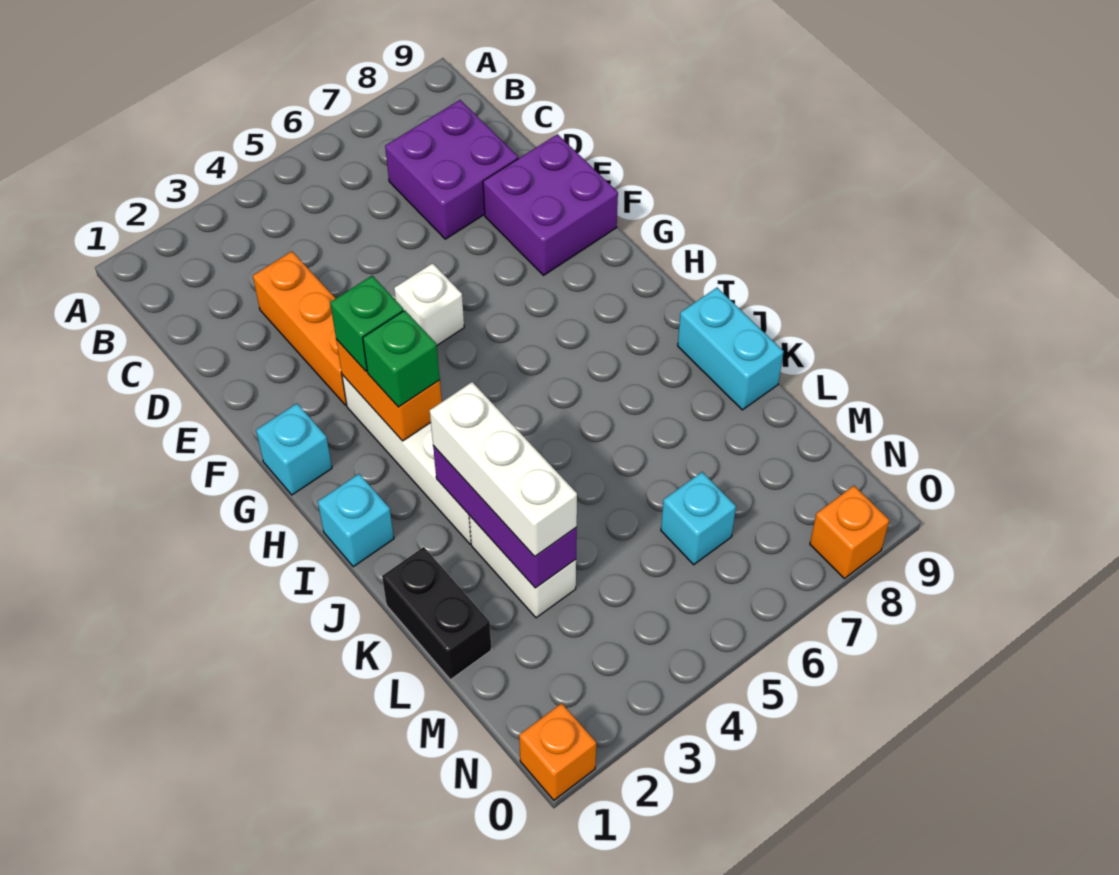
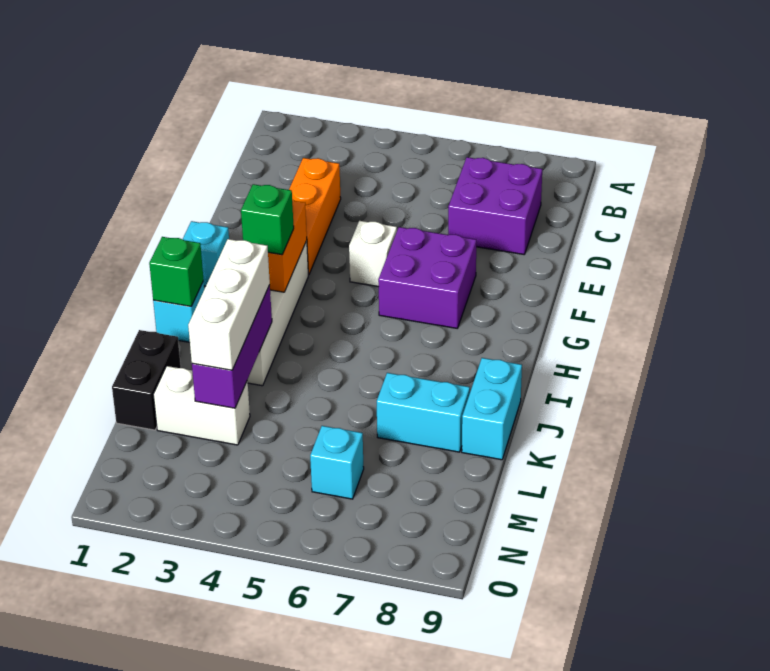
purple brick E8:F9 level 1 -> purple brick F6:G7 level 1
green brick G3 level 3 -> green brick I1 level 2
white brick K3:L3 level 1 -> white brick L2:L3 level 1
none -> cyan brick K7:K8 level 1
orange brick O1 level 1 -> none
orange brick O8 level 1 -> none

